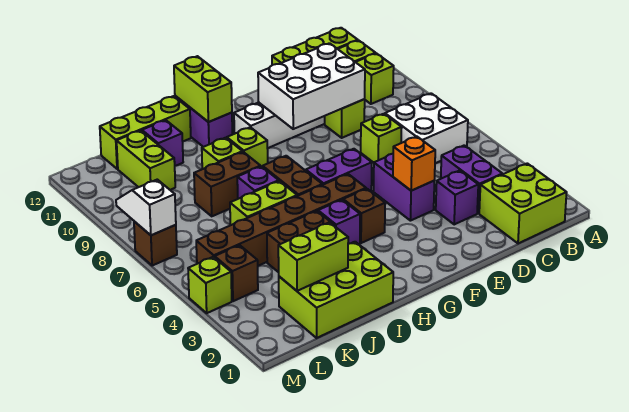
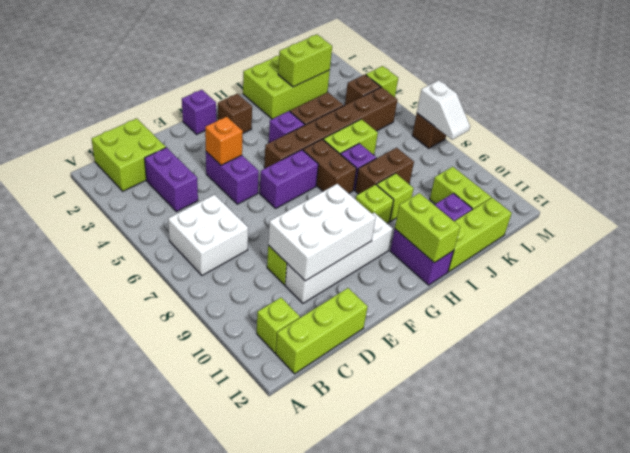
lime brick B10 level 1 -> none
purple brick D3 level 1 -> purple brick F1 level 1
lime brick D7 level 1 -> none
brown brick G4 level 1 -> brown brick G2 level 1

